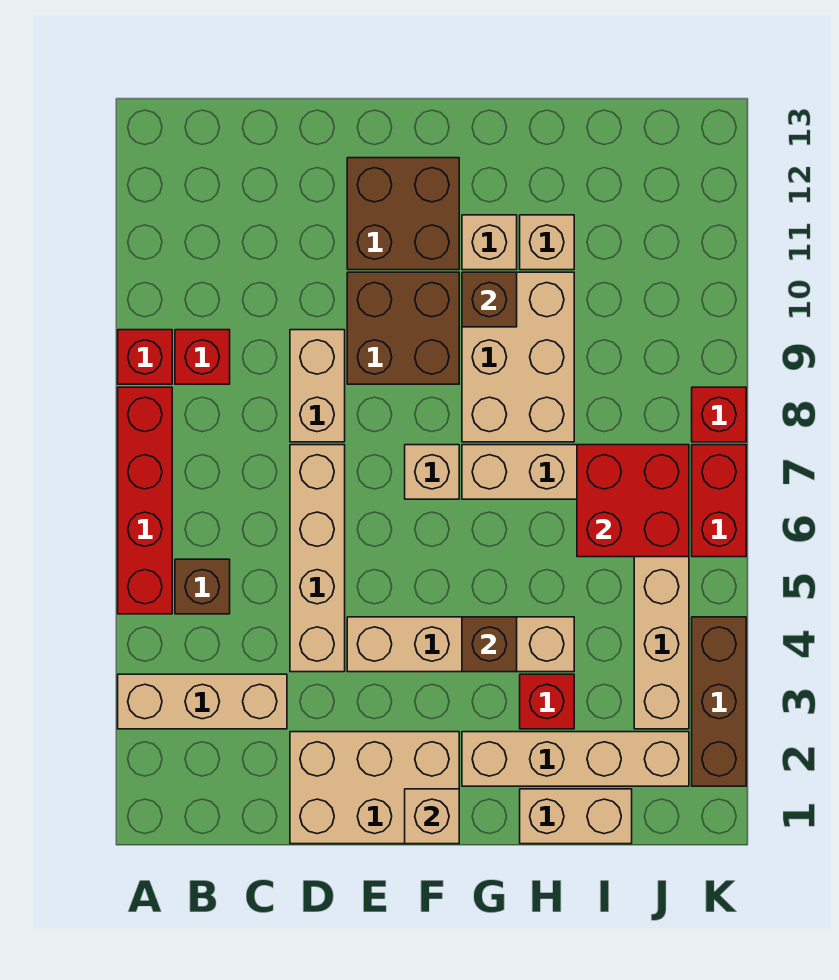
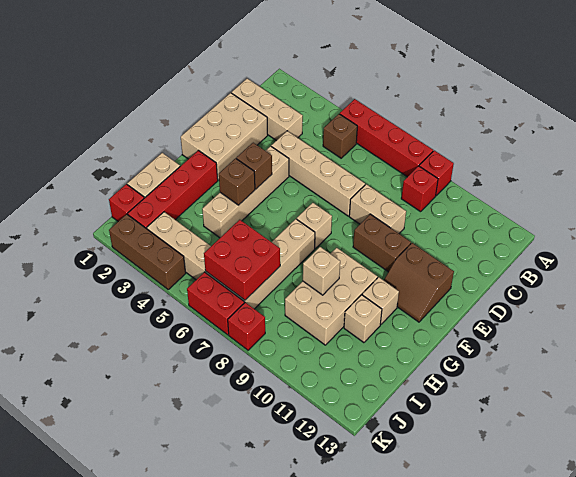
tan brick A3:C3 level 1 -> tan brick C1:C3 level 1
brown brick E9:F10 level 1 -> brown brick E9:E10 level 1
brown brick E11:F12 level 1 -> brown slope E11:F12 level 1 top E
tan brick F1 level 2 -> tan brick H9 level 2
tan brick G2:J2 level 1 -> red brick G2:J2 level 1
tan brick G8:H10 level 1 -> tan brick G9:I10 level 1
brown brick G10 level 2 -> brown brick F4 level 2
red brick H3 level 1 -> red brick J1 level 1

